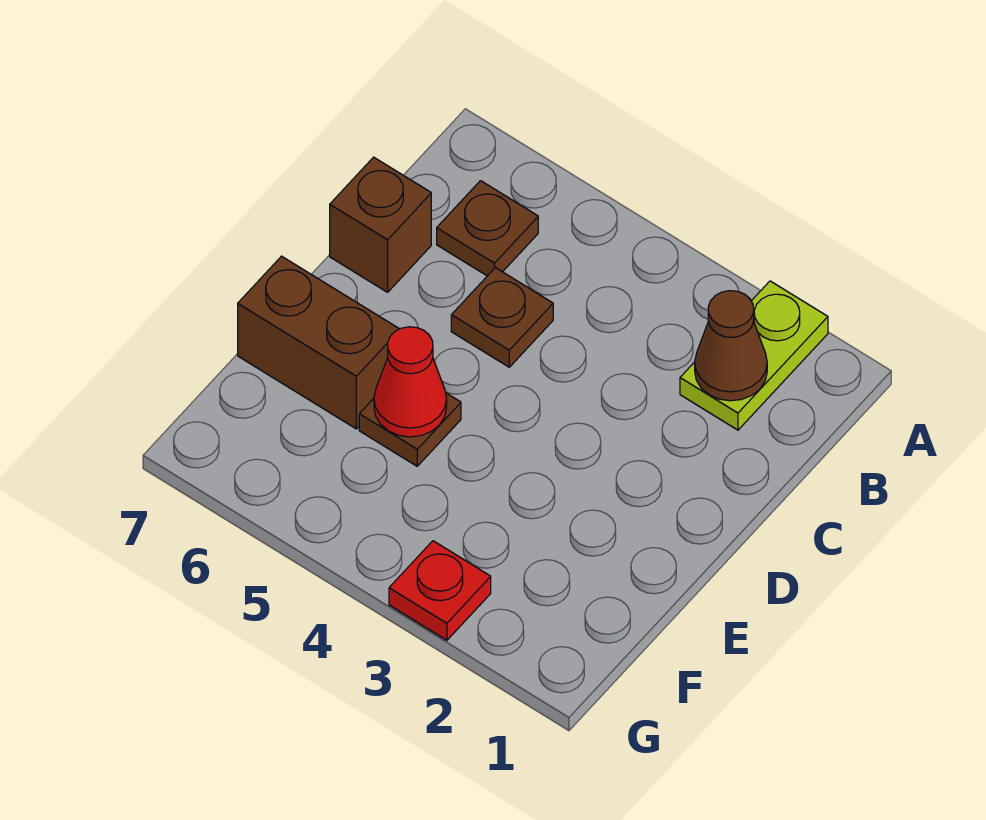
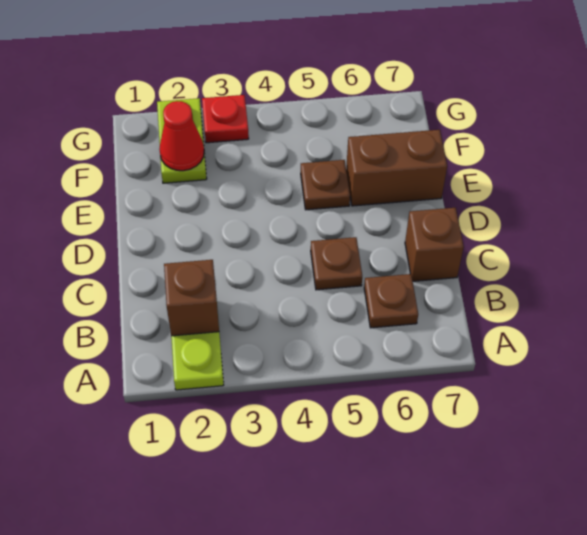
brown cone B2 level 2 -> brown brick B2 level 2
red cone E5 level 2 -> red cone F2 level 2
none -> lime plate F2:G2 level 1

